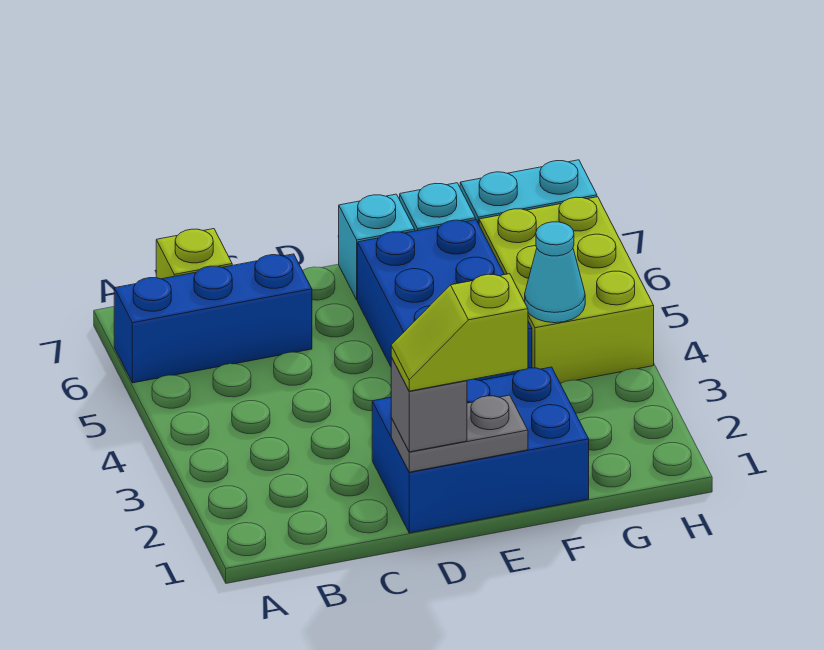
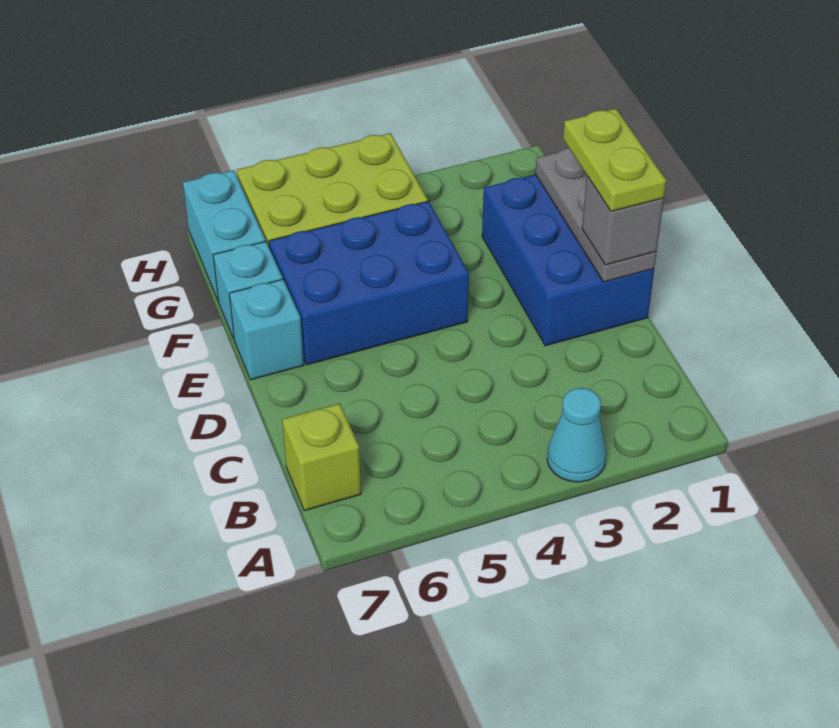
blue brick A6:C6 level 1 -> none
grey plate D1:E1 level 2 -> grey plate D1:F1 level 2
lime slope D1:E1 level 4 top E -> lime plate D1:E1 level 4
cyan cone G4 level 2 -> cyan cone A3 level 1

